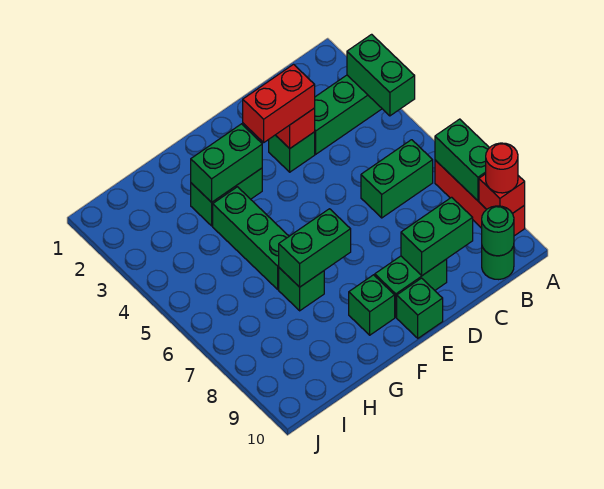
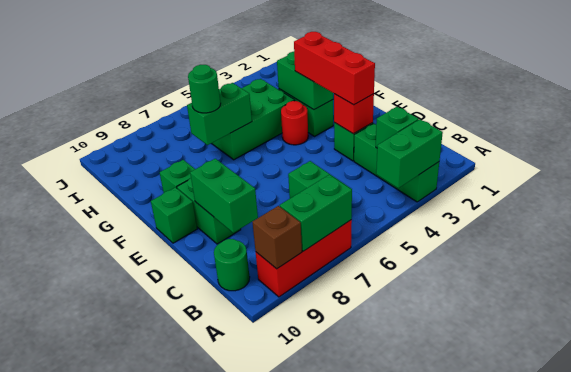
red brick A9 level 2 -> brown brick A9 level 2
red round brick A9 level 3 -> red round brick F4 level 1
green round brick B10 level 2 -> green round brick G7 level 3
red brick D3:E3 level 3 -> red brick D3:F3 level 3
green brick F7:G7 level 2 -> green brick G6:G7 level 2
green brick G4:G6 level 1 -> green brick G4:H6 level 1
green brick G7 level 1 -> green brick B3 level 2

